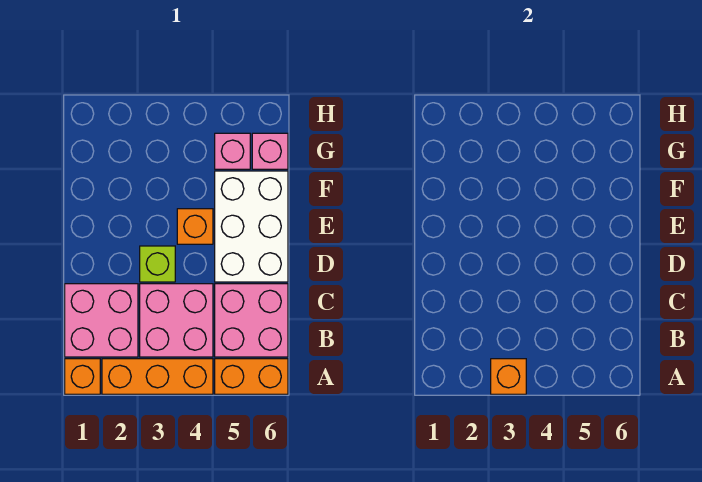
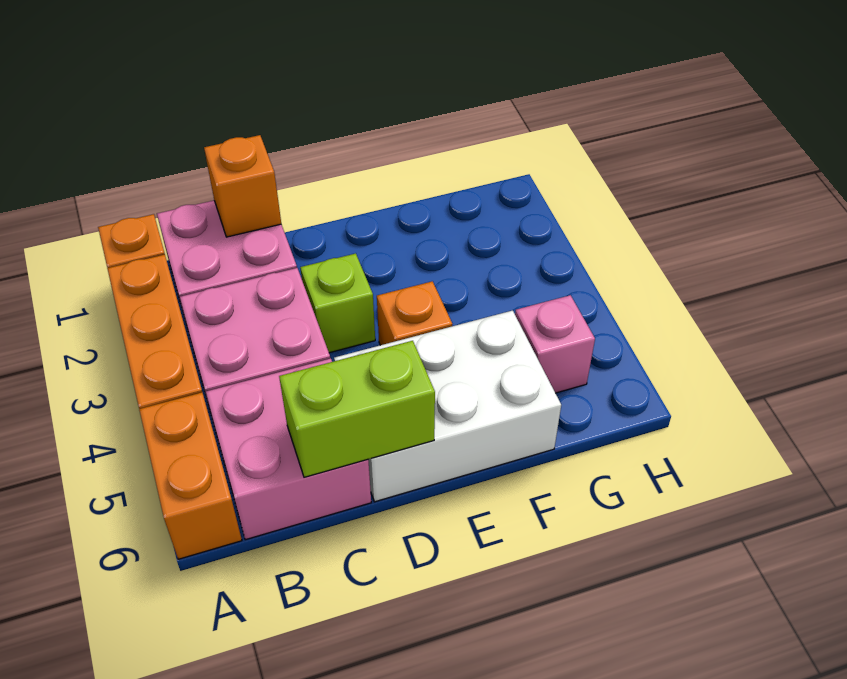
orange brick A3 level 2 -> orange brick C1 level 2
none -> lime brick C6:D6 level 2
pink brick G6 level 1 -> none

